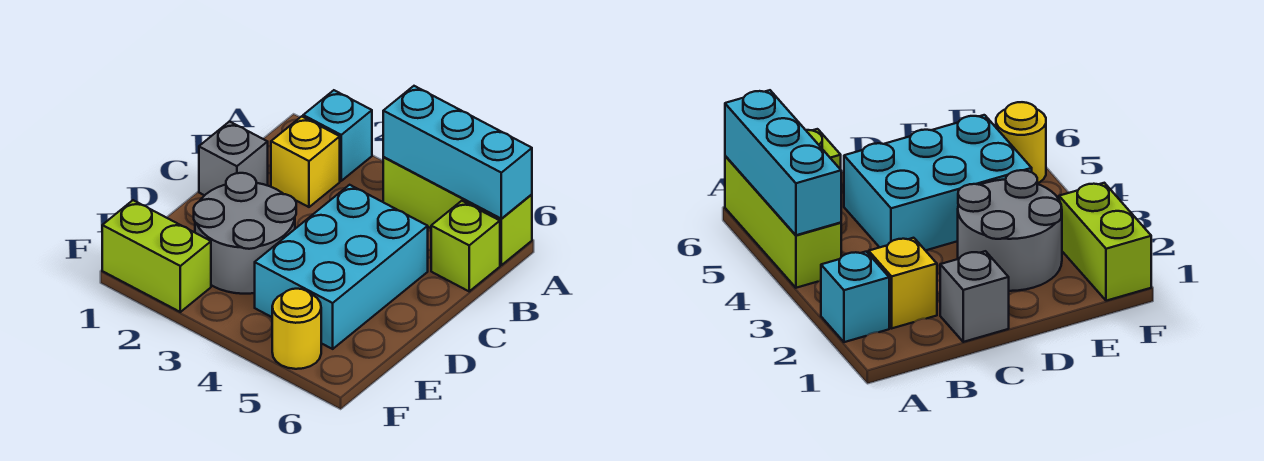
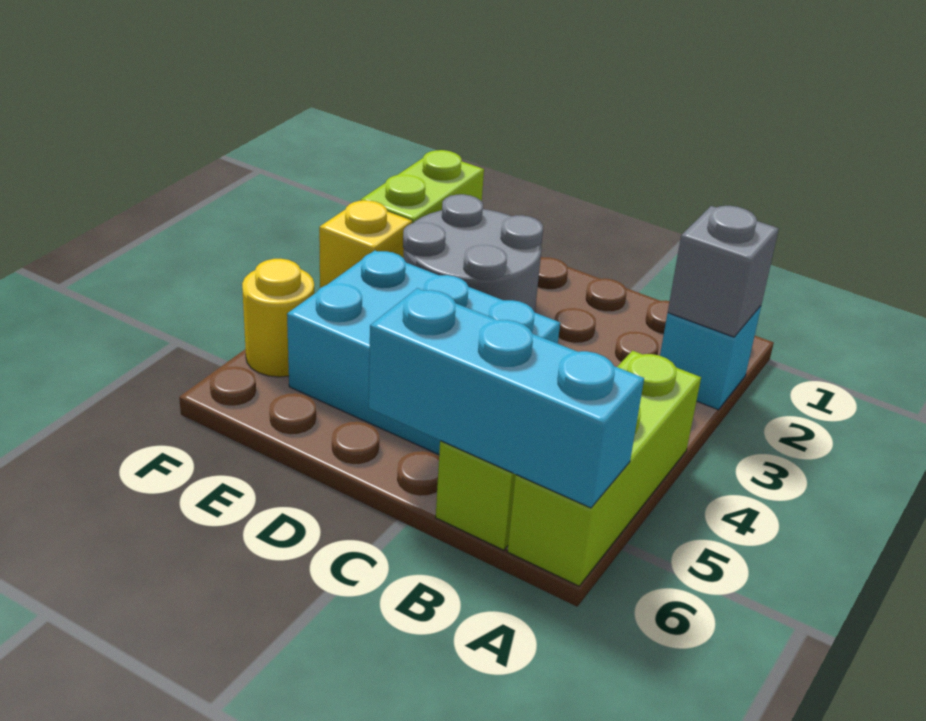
cyan brick A4:A6 level 2 -> cyan brick A6:C6 level 2
yellow brick B2 level 1 -> yellow brick F3 level 1
grey brick C1 level 1 -> grey brick A2 level 2

